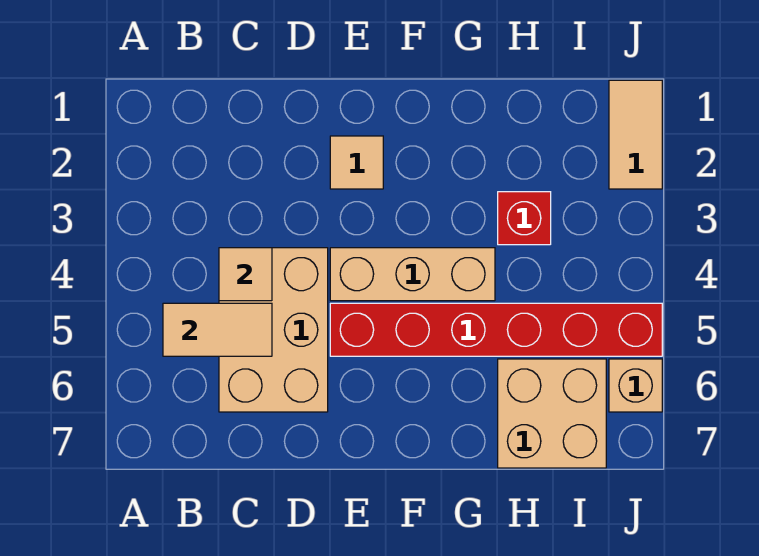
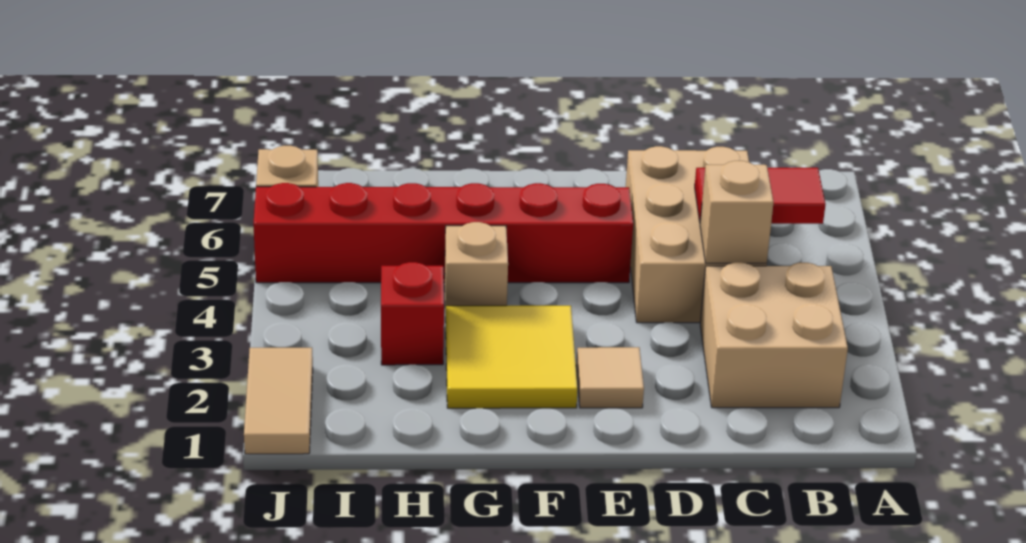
tan tile B5:C5 level 2 -> red tile B5:C5 level 2
tan tile C4 level 2 -> tan brick C4 level 2
tan brick E4:G4 level 1 -> tan brick G4 level 1
none -> yellow tile F2:G3 level 1
tan brick H6:I7 level 1 -> tan brick B2:C3 level 1

